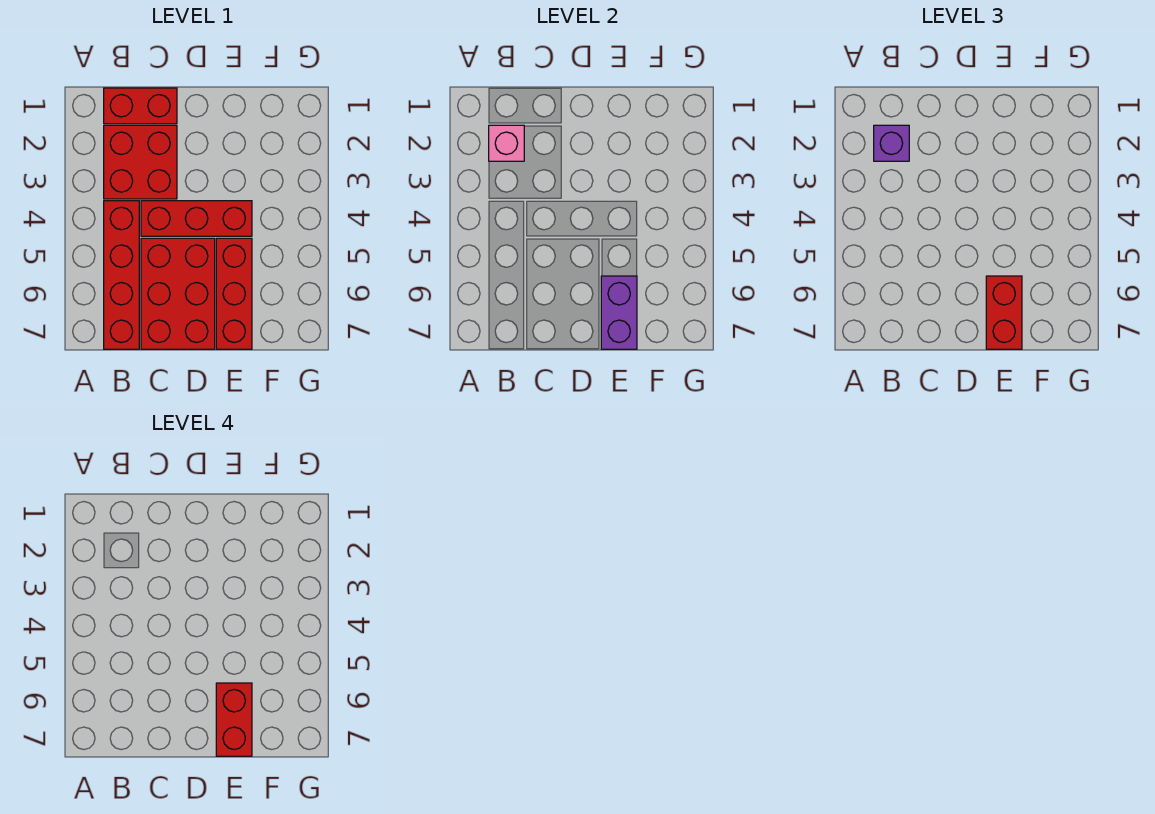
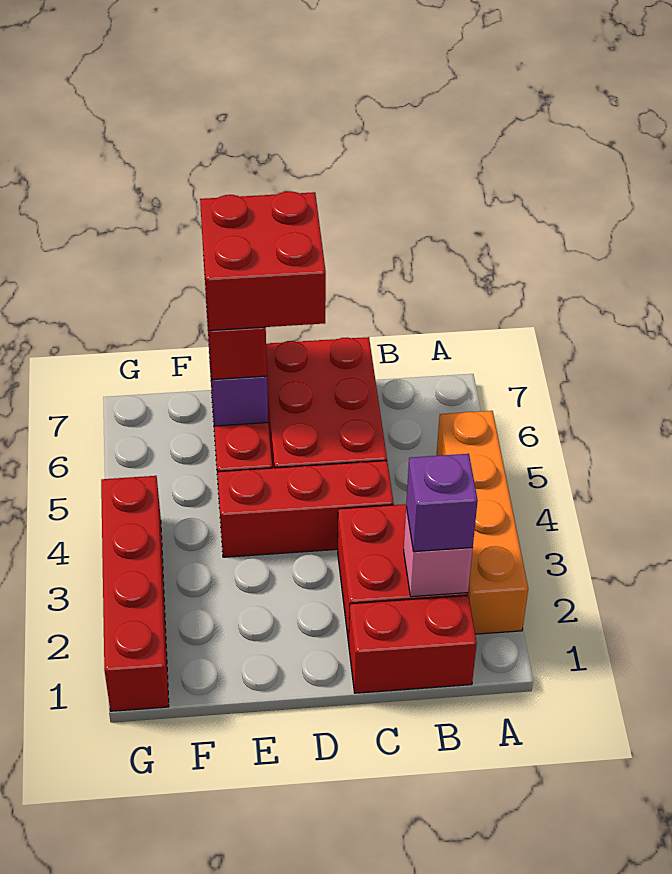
none -> orange brick A2:A5 level 1
red brick B4:B7 level 1 -> red brick G1:G4 level 1
red brick E6:E7 level 4 -> red brick D6:E7 level 4

